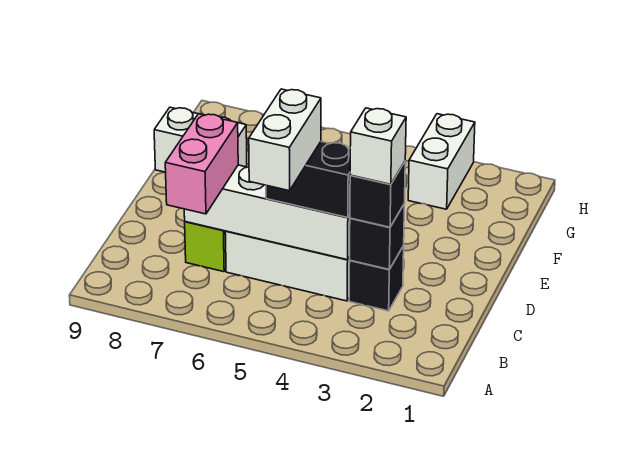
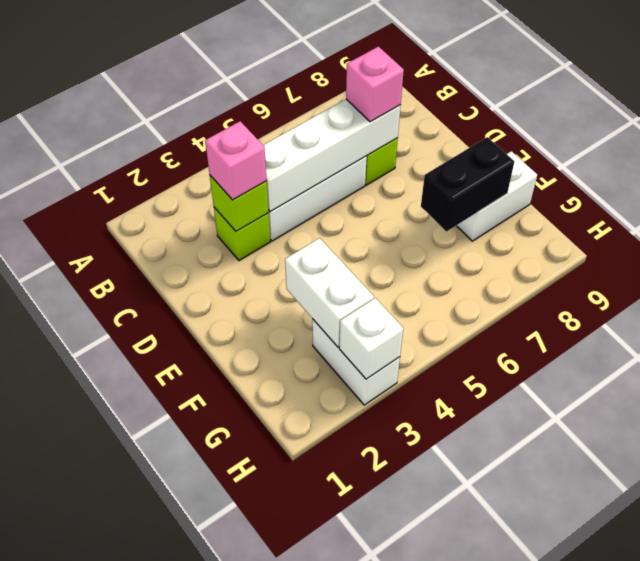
white brick B5:C5 level 4 -> white brick F3:G3 level 2
pink brick B7:C7 level 3 -> pink brick C7 level 3
black brick C3 level 1 -> lime brick C3 level 1
black brick C3 level 2 -> lime brick C3 level 2
black brick C3 level 3 -> pink brick C3 level 3
white brick C3 level 4 -> white brick H3 level 2
black brick C4:C5 level 3 -> black brick F7:F8 level 2

